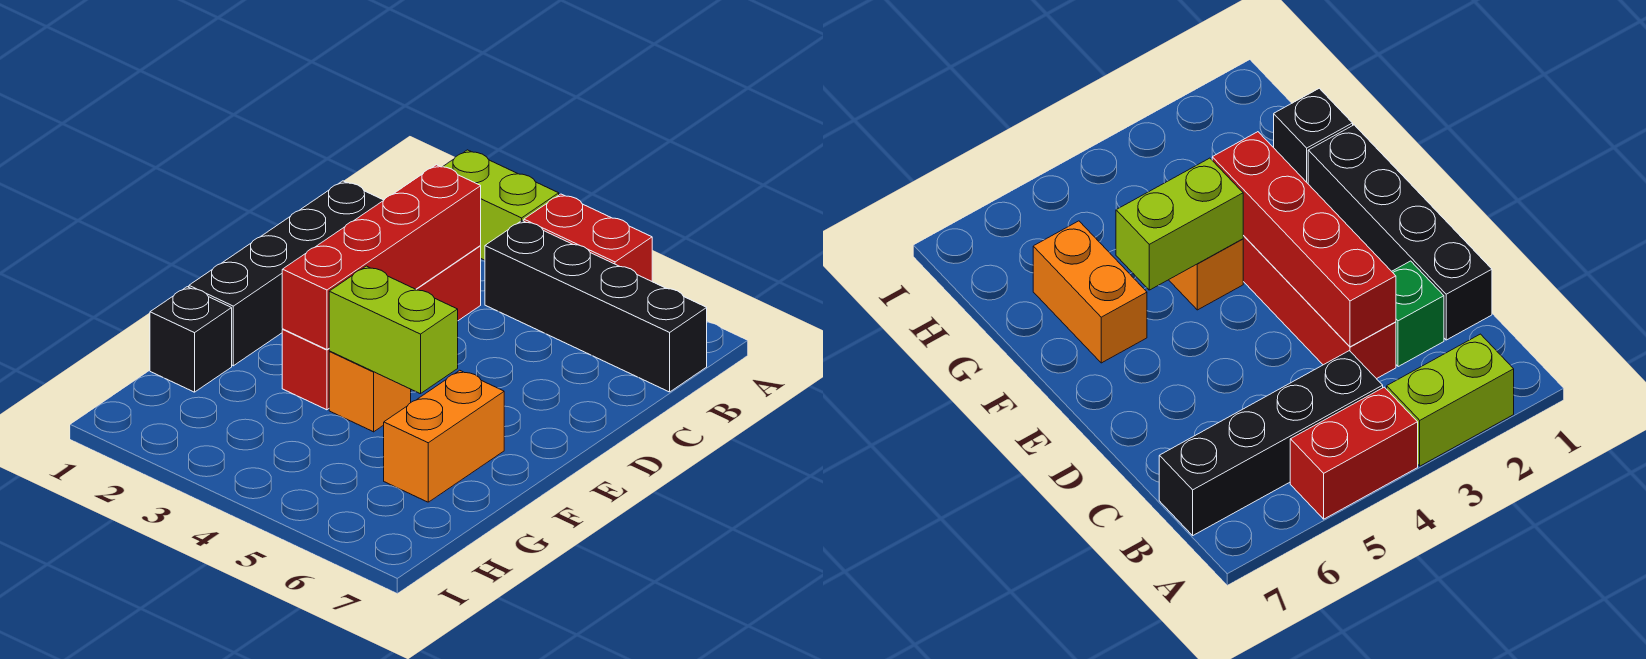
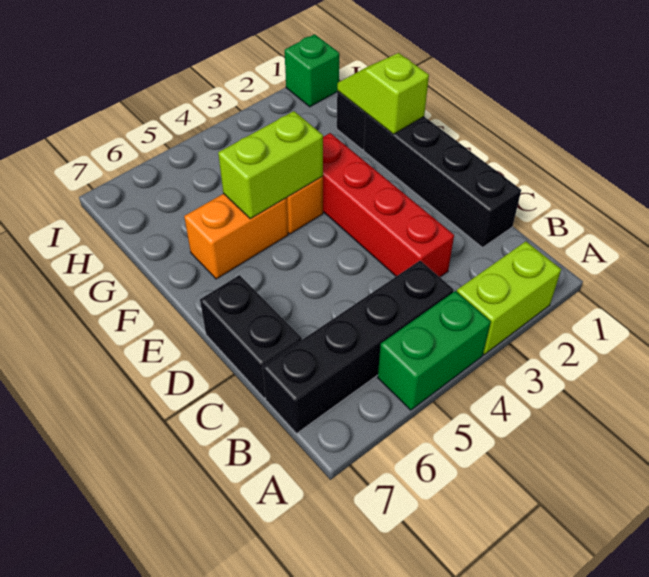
red brick A4:A5 level 1 -> green brick A4:A5 level 1
green brick C2 level 1 -> green brick I1 level 1
red brick C3:F3 level 2 -> none
none -> black brick C7:D7 level 1
none -> lime slope F1:G1 level 2 top F
orange brick F6:G6 level 1 -> orange brick F5:F6 level 1

